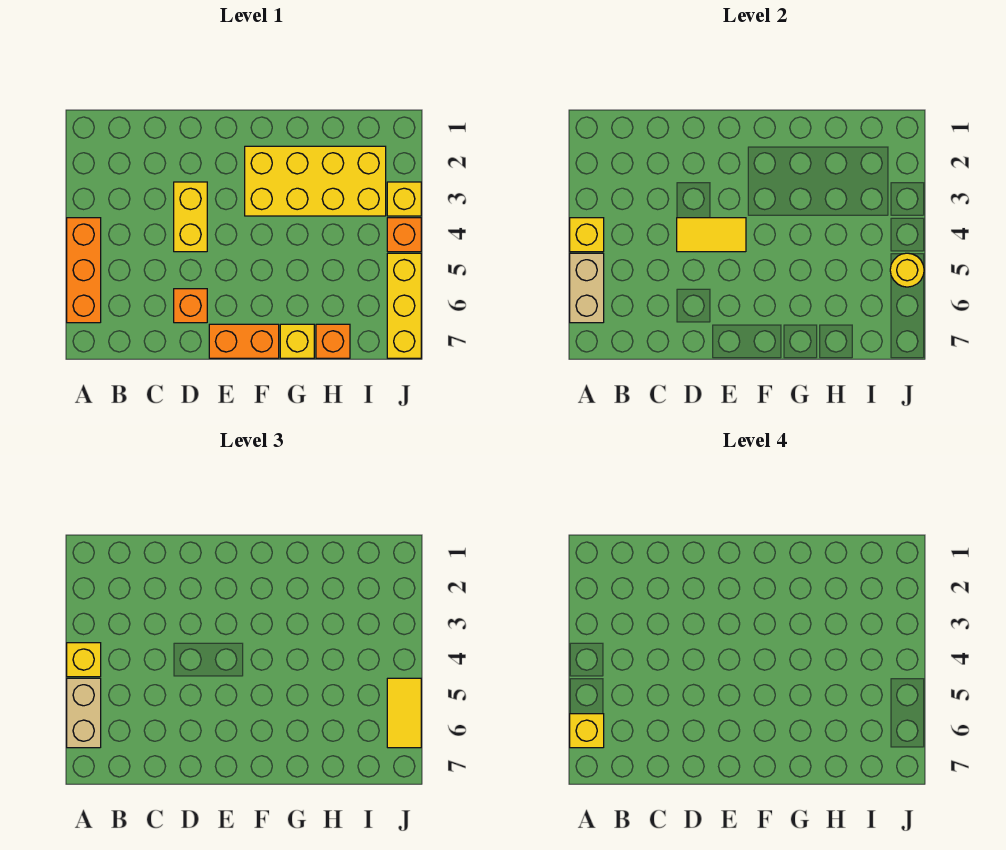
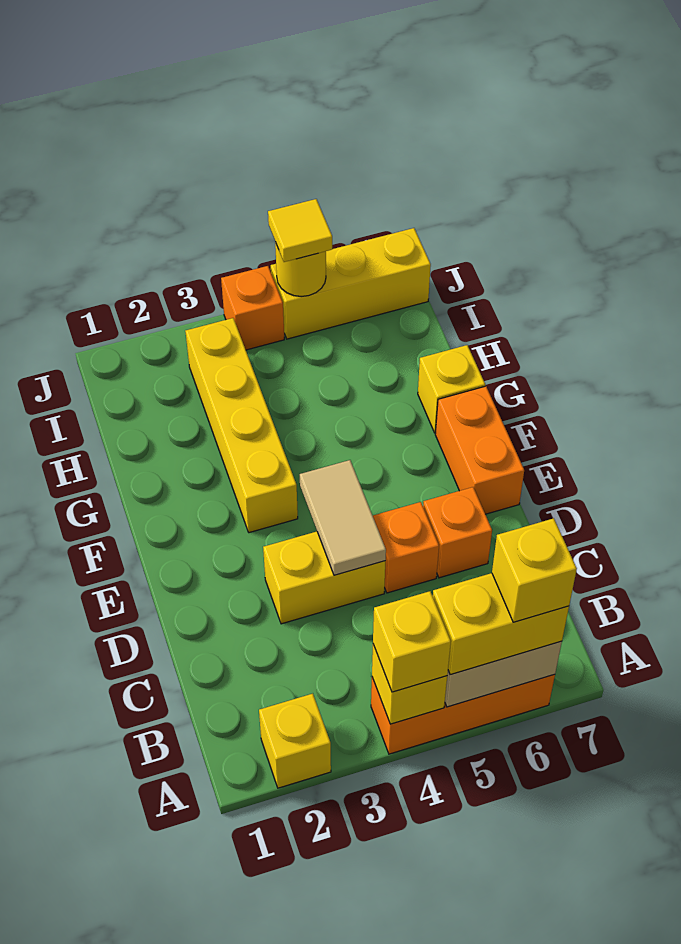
tan brick A5:A6 level 3 -> yellow brick A5:A6 level 3
yellow tile D4:E4 level 2 -> tan tile D4:E4 level 2
yellow brick F2:I3 level 1 -> yellow brick F3:I3 level 1
orange brick H7 level 1 -> orange brick D5 level 1
yellow brick J3 level 1 -> yellow brick A2 level 1
yellow tile J5:J6 level 3 -> yellow tile J5 level 3

